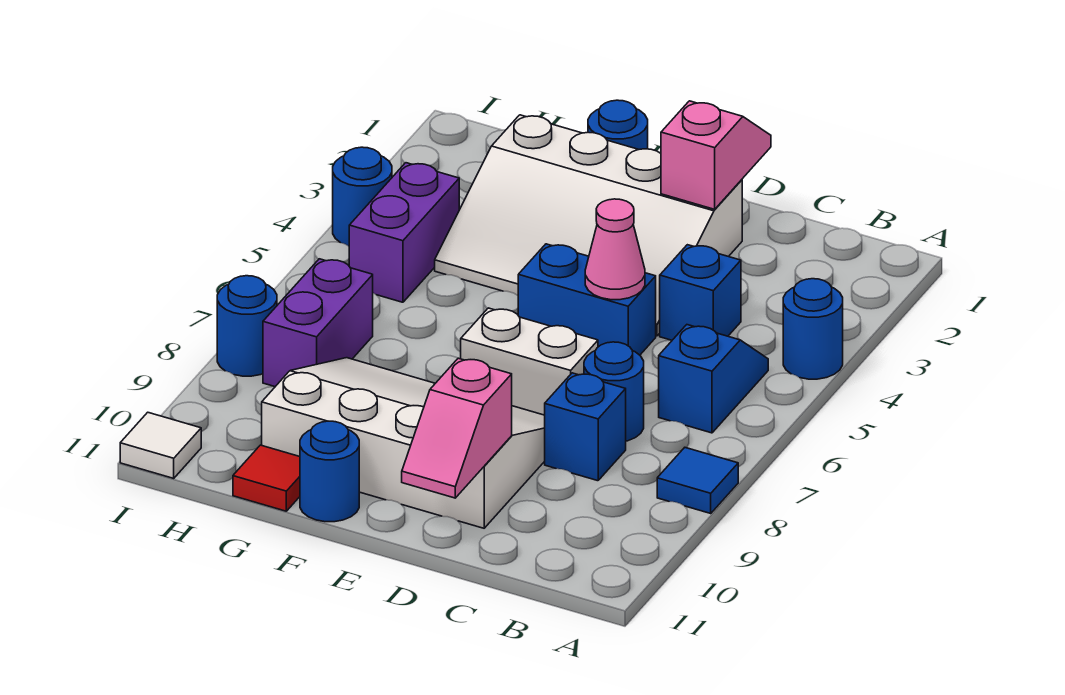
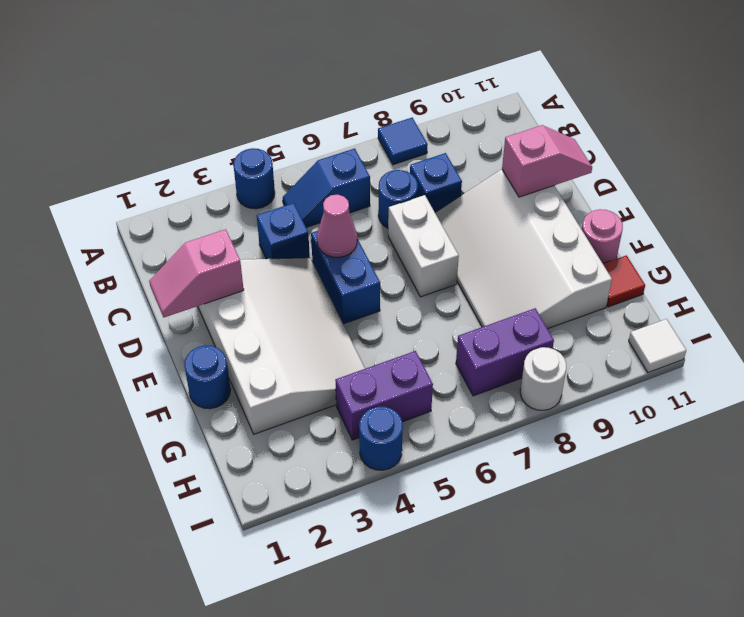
blue round brick F11 level 1 -> pink round brick F11 level 1
blue round brick I8 level 1 -> white round brick I8 level 1

